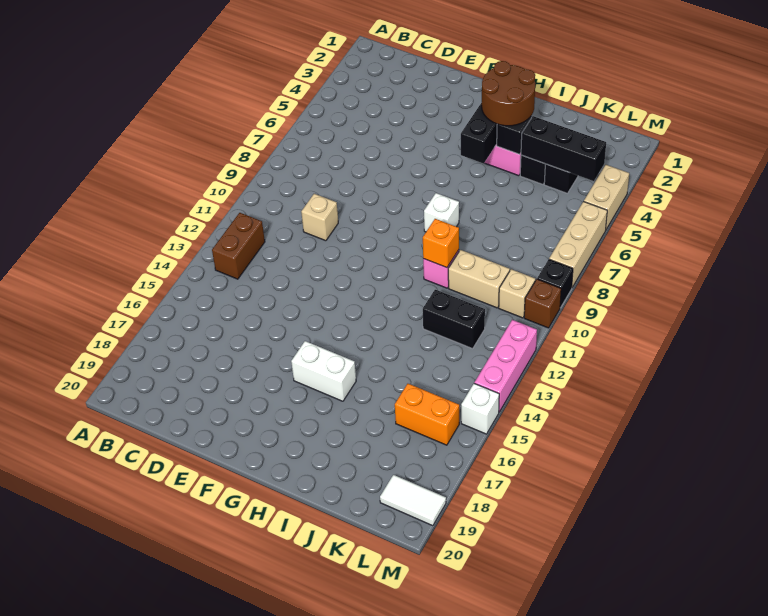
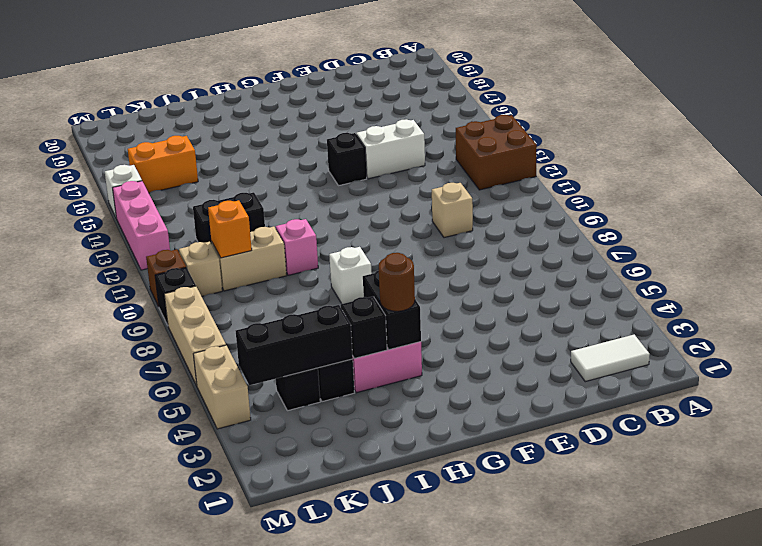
brown brick B12:B13 level 1 -> brown brick A12:B13 level 1
none -> black brick F14 level 1
white brick G16:H16 level 1 -> white brick D14:E14 level 1
brown round brick H3:I4 level 3 -> brown round brick H4 level 3
orange brick I10 level 2 -> orange brick K10 level 2
white tile L19:M19 level 1 -> white tile B2:C2 level 1

